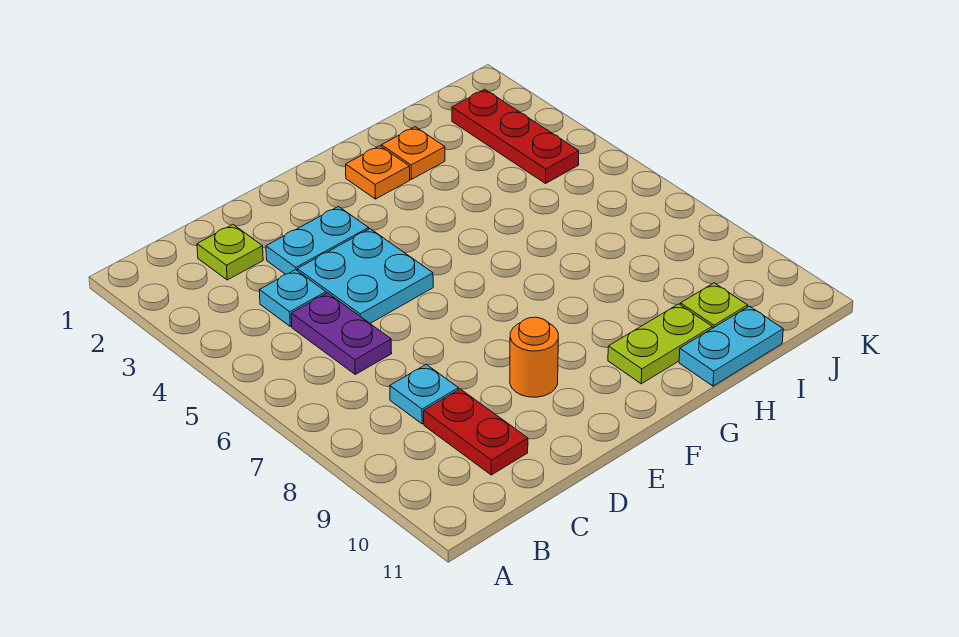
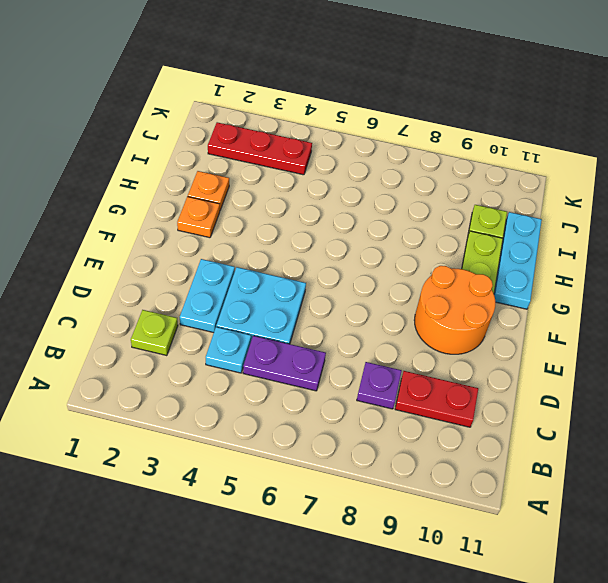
cyan plate C8 level 1 -> purple plate C8 level 1
orange round brick E9 level 1 -> orange round brick E9:F10 level 1
cyan plate H11:I11 level 1 -> cyan plate G11:I11 level 1

